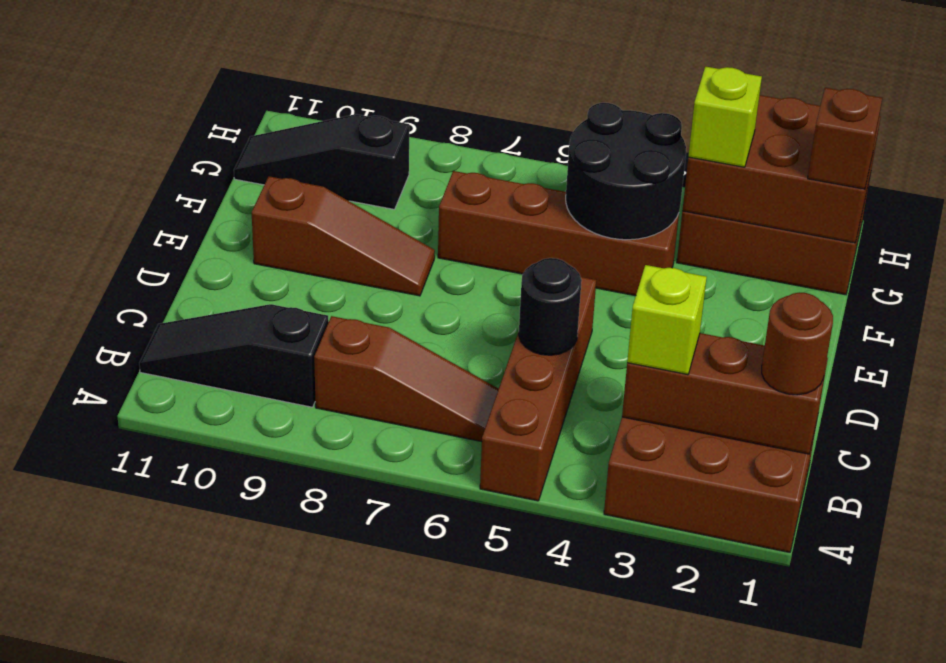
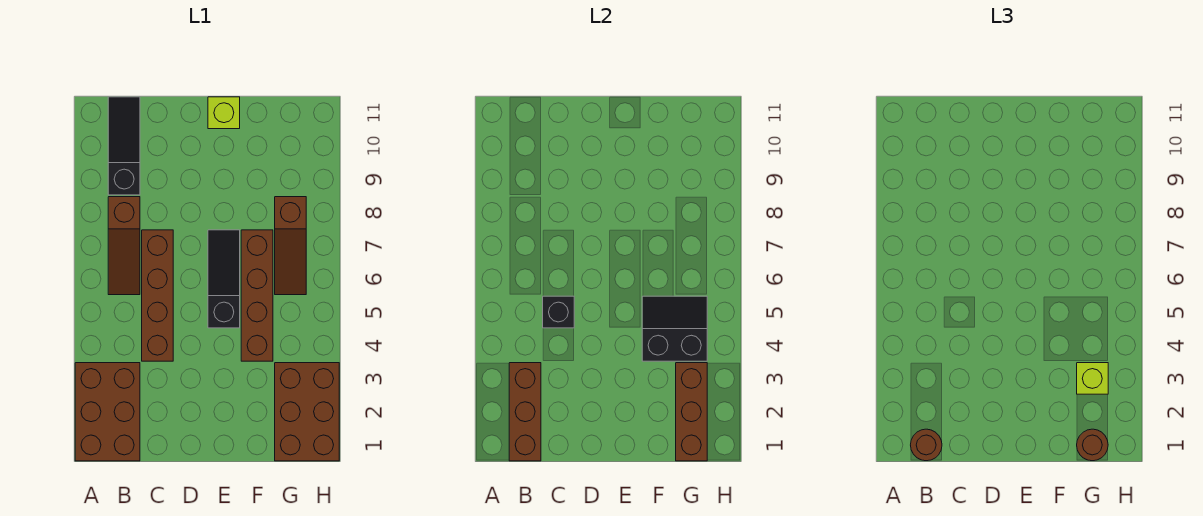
brown brick A5:D5 level 1 -> brown brick C4:C7 level 1
lime brick B3 level 3 -> lime brick E11 level 1
black round brick C5 level 2 -> black brick C5 level 2
brown slope E8:E10 level 1 top 10 -> brown slope G6:G8 level 1 top 8
black round brick F4:G5 level 2 -> black slope F4:G5 level 2 top 4
brown brick G1:H3 level 2 -> brown brick G1:G3 level 2
brown brick G1 level 3 -> brown round brick G1 level 3
black slope G9:G11 level 1 top 9 -> black slope E5:E7 level 1 top 5

